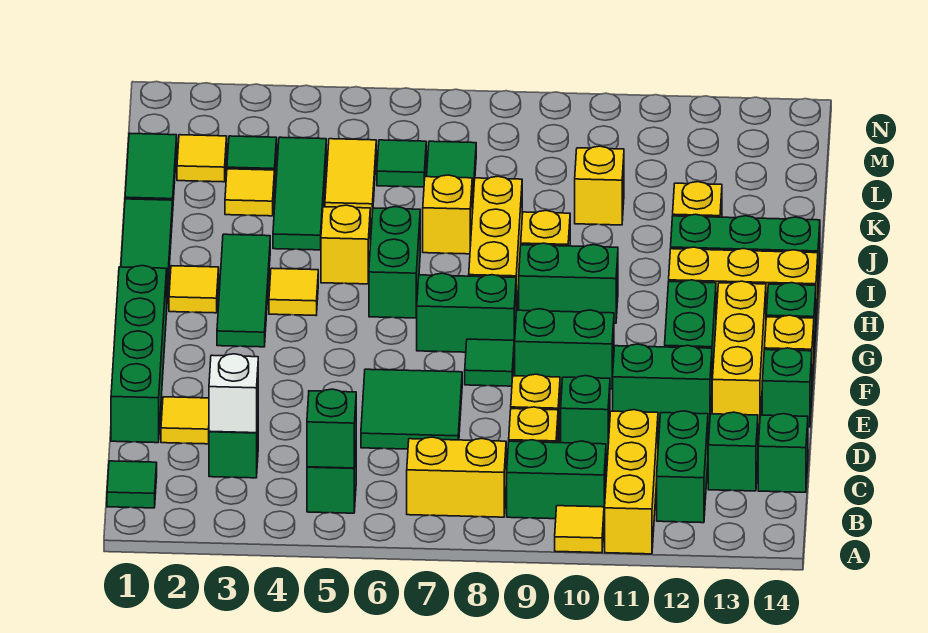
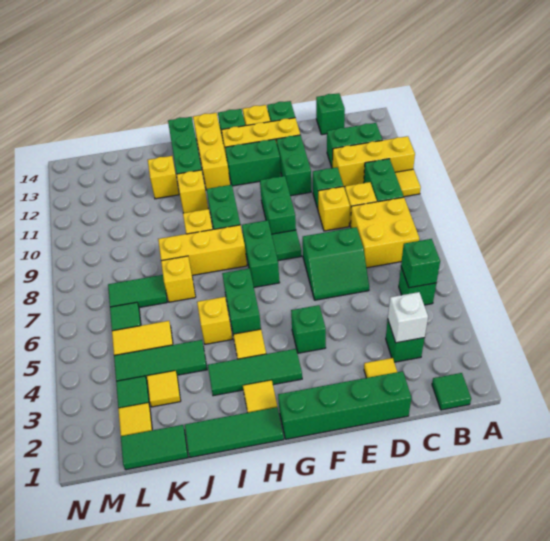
yellow brick B7:B8 level 1 -> yellow brick B7:C8 level 1
green brick C13 level 1 -> green brick F4 level 1
green tile D6:E7 level 1 -> green slope D6:E7 level 1 top 7
green brick H6:I6 level 1 -> green brick H5:H6 level 1
yellow brick K10 level 1 -> yellow brick I11 level 1

